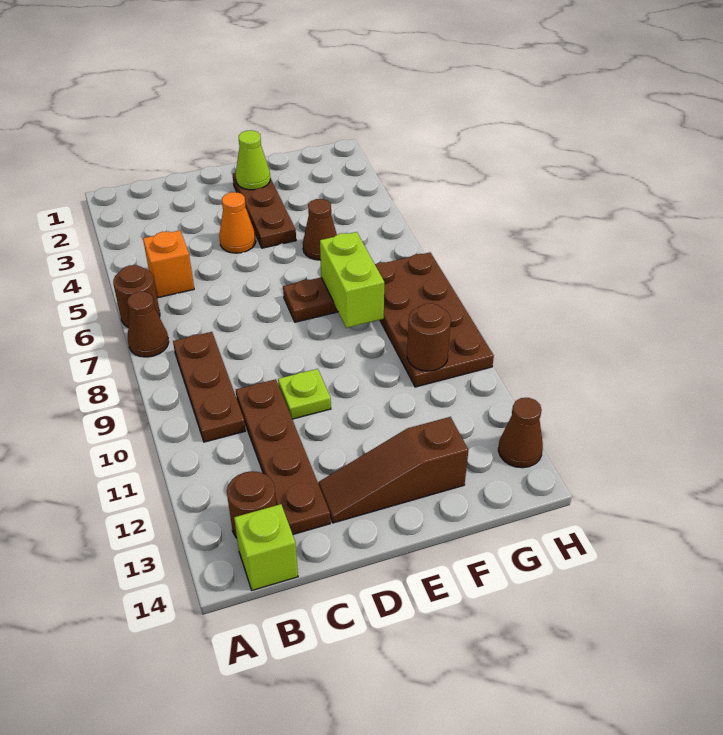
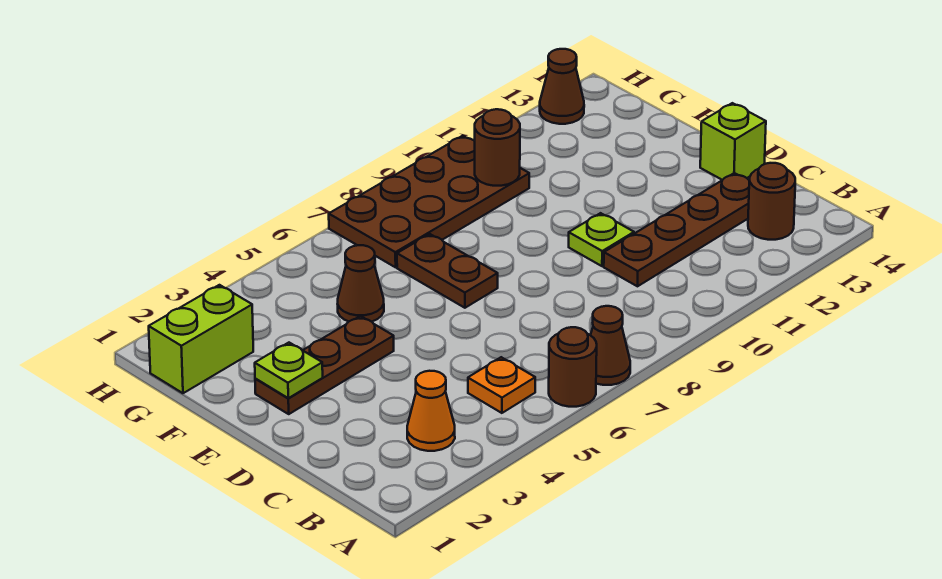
orange brick B5 level 1 -> orange plate B5 level 1
brown plate B8:B10 level 1 -> none
lime brick B14 level 1 -> lime brick D14 level 1
orange cone D4 level 1 -> orange cone B3 level 1
brown slope D13:F13 level 1 top F -> none
lime cone E2 level 2 -> lime plate E2 level 2
lime brick F7:F8 level 2 -> lime brick G1:G2 level 1

